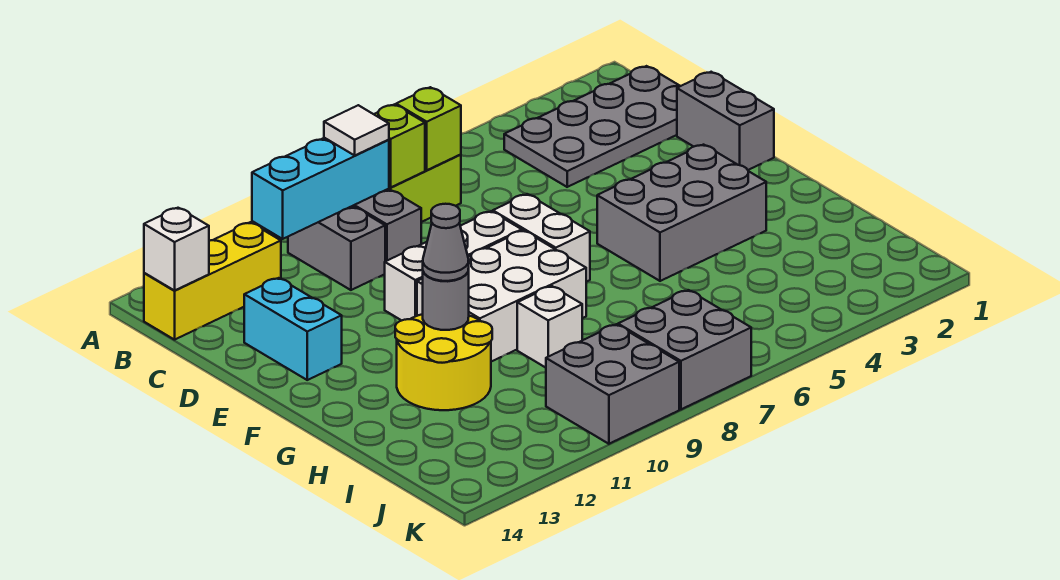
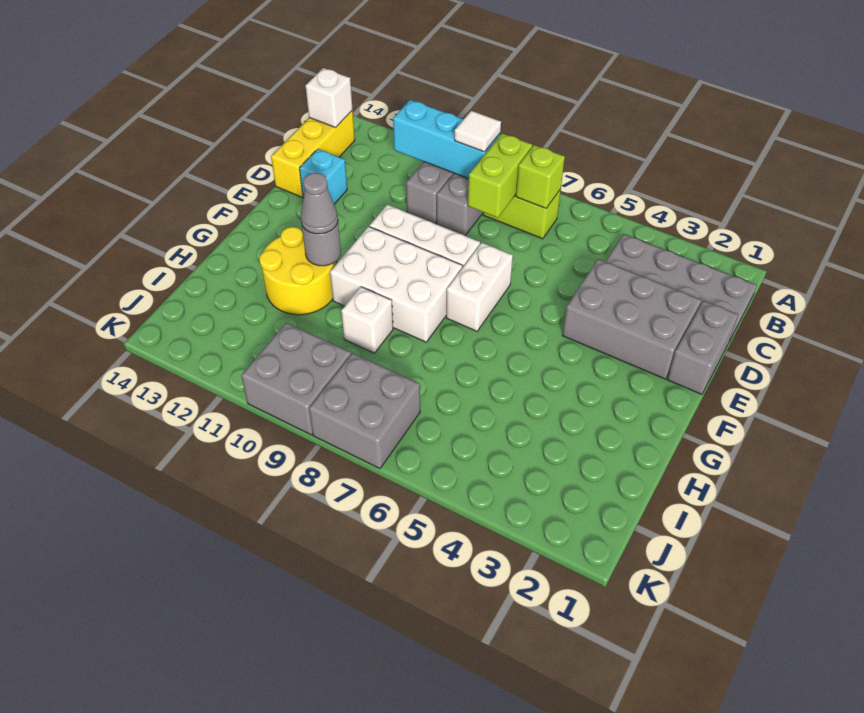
lime brick B8 level 2 -> lime brick B8:C8 level 2
yellow brick B12:B14 level 1 -> yellow brick B14:D14 level 1
cyan brick D13:E13 level 1 -> cyan brick D13 level 1
grey brick F3:G5 level 1 -> grey brick D2:E4 level 1

